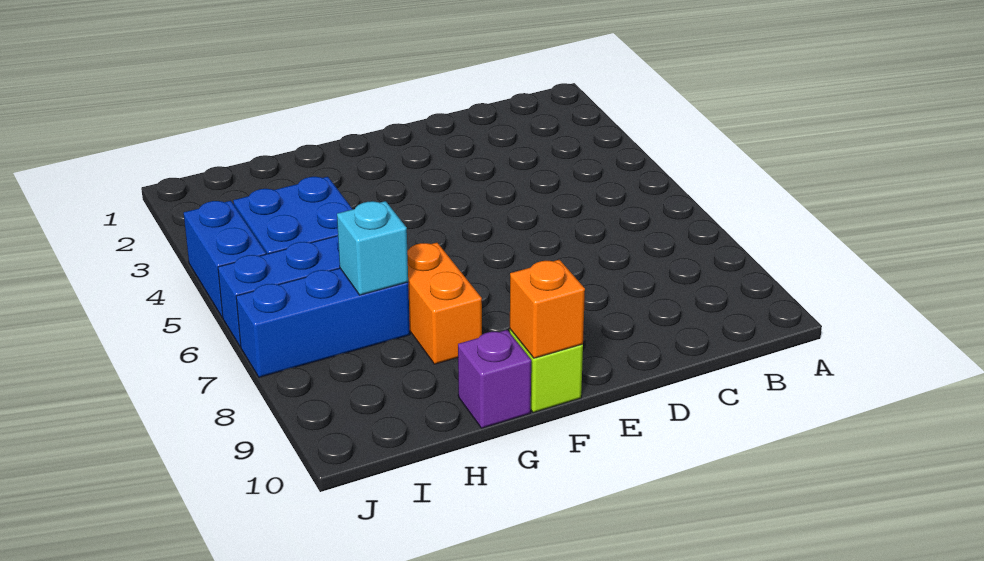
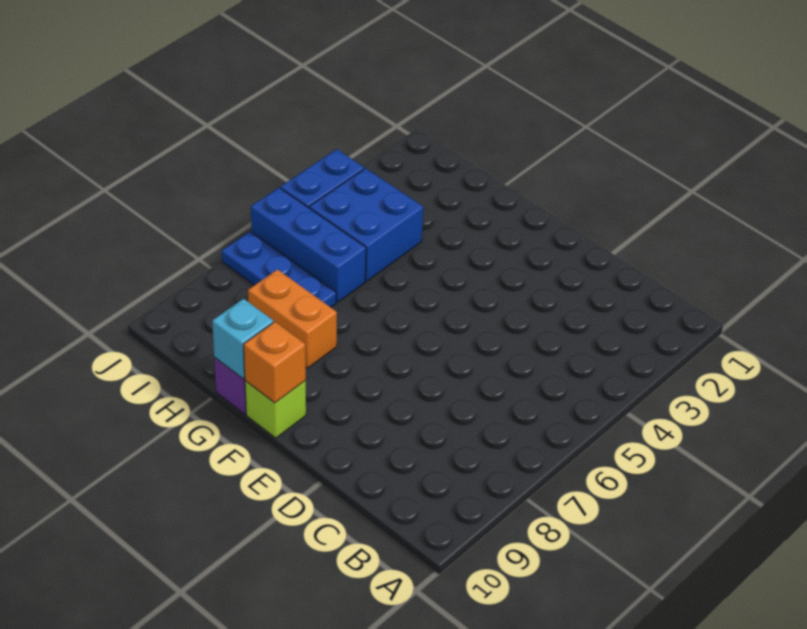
orange brick G7:G8 level 1 -> orange brick G8:H8 level 1
blue brick H7:J7 level 1 -> blue plate H7:J7 level 1
cyan brick H7 level 2 -> cyan brick G10 level 2

